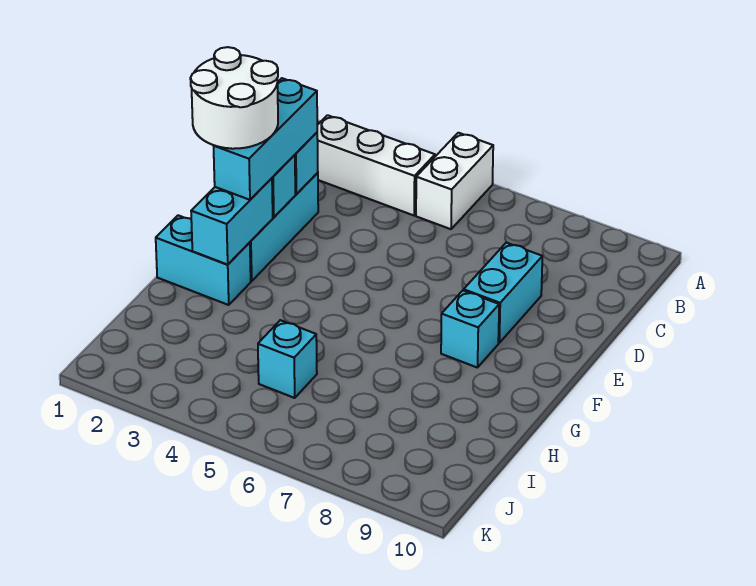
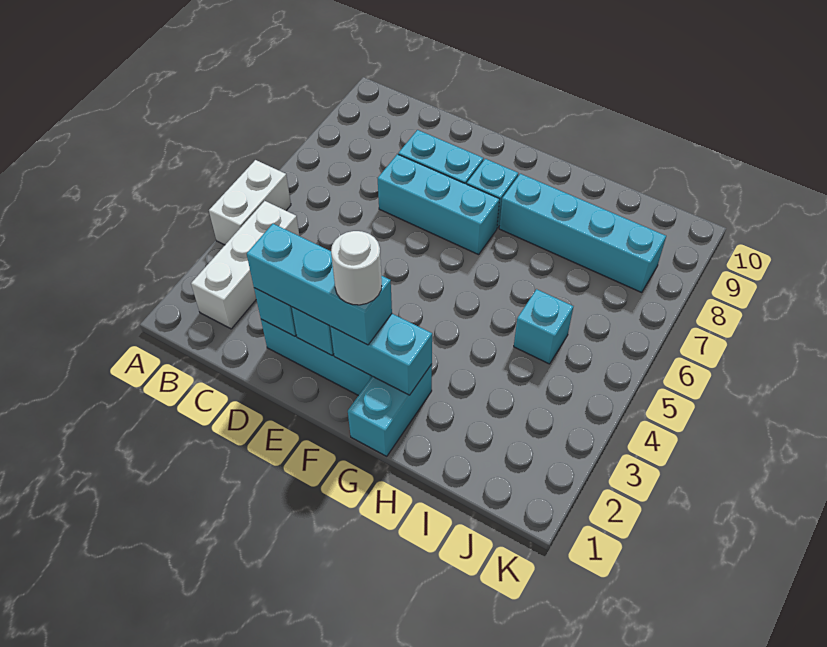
white brick A5:B5 level 1 -> white brick A4:A5 level 1
none -> cyan brick D7:F7 level 1
white round brick E1:F2 level 4 -> white round brick F2 level 4
none -> cyan brick G8:J8 level 1

